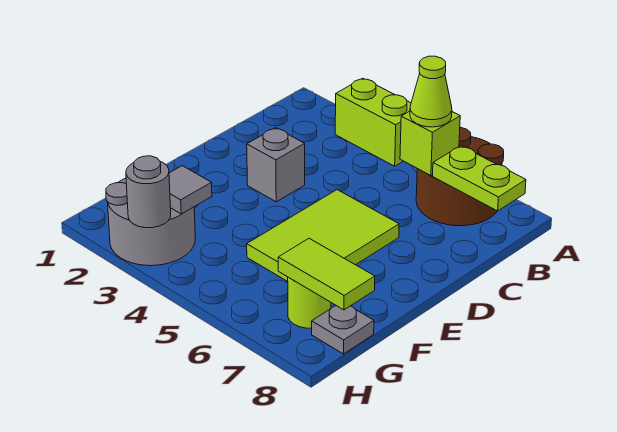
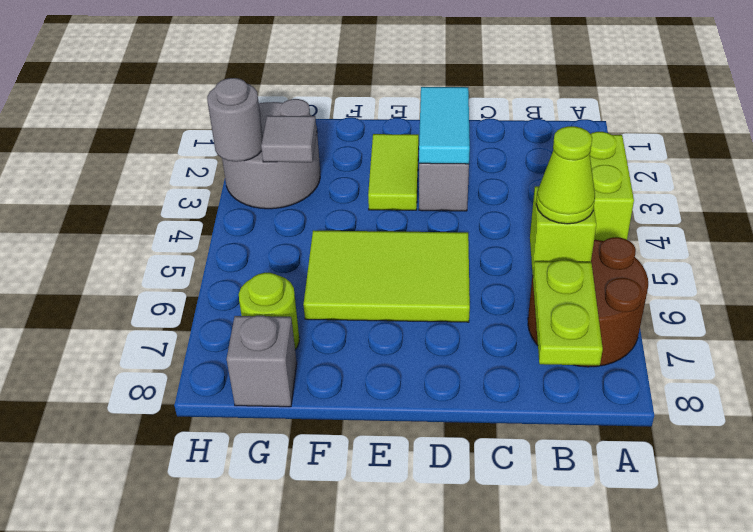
none -> cyan tile D2:D3 level 2
lime tile G7:G8 level 2 -> lime tile E2:E3 level 1
grey plate G8 level 1 -> grey brick G8 level 1

